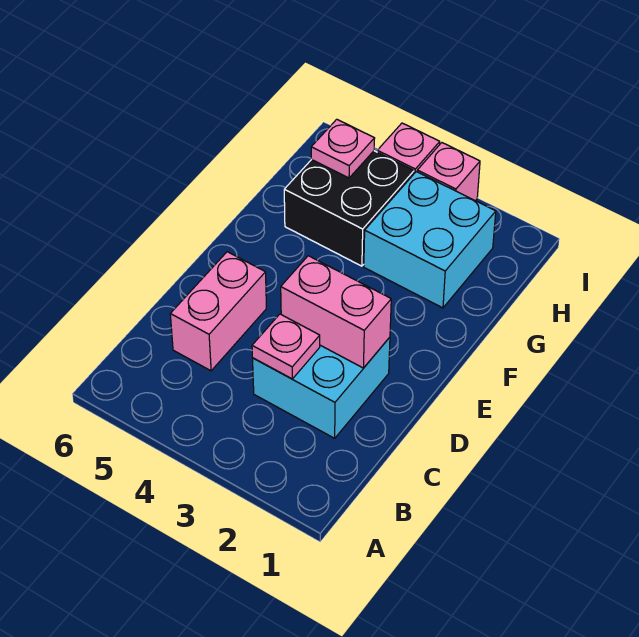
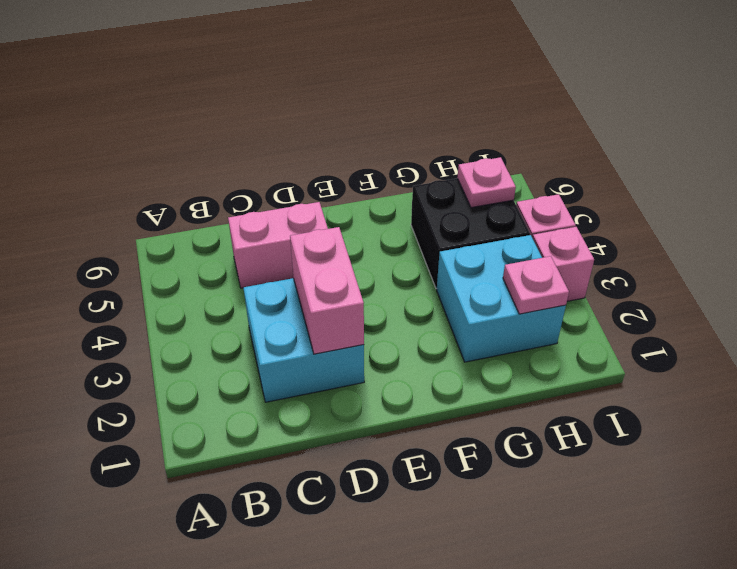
pink plate C3 level 2 -> pink plate H2 level 2

